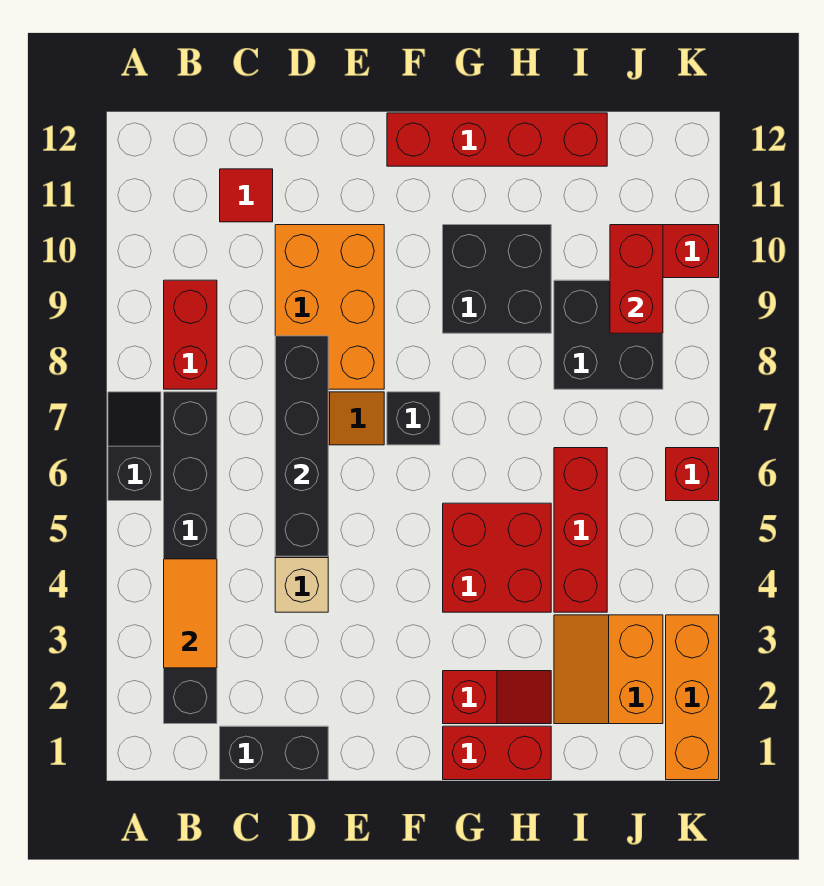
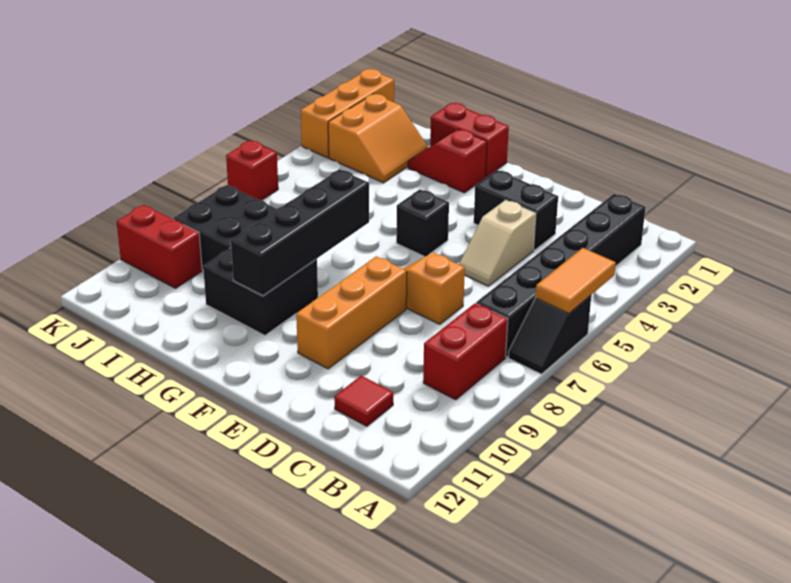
orange tile B3:B4 level 2 -> orange tile A5:A6 level 2
black brick C1:D1 level 1 -> black brick D3:E3 level 1
black brick D5:D8 level 2 -> black brick G7:G10 level 2
orange brick D8:E10 level 1 -> orange brick E8:E10 level 1
black brick F7 level 1 -> black brick F5 level 1
red brick F12:I12 level 1 -> none
red brick G4:H5 level 1 -> none
red brick I4:I6 level 1 -> none
red brick J9:J10 level 2 -> none

